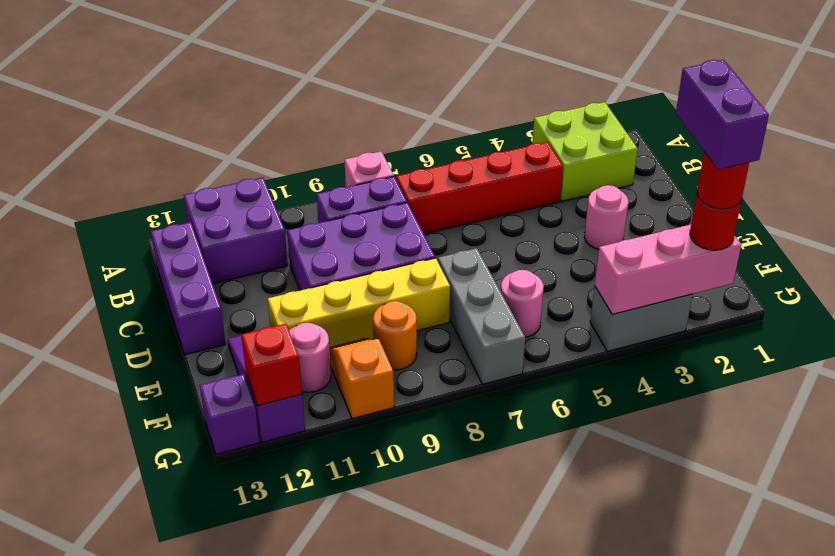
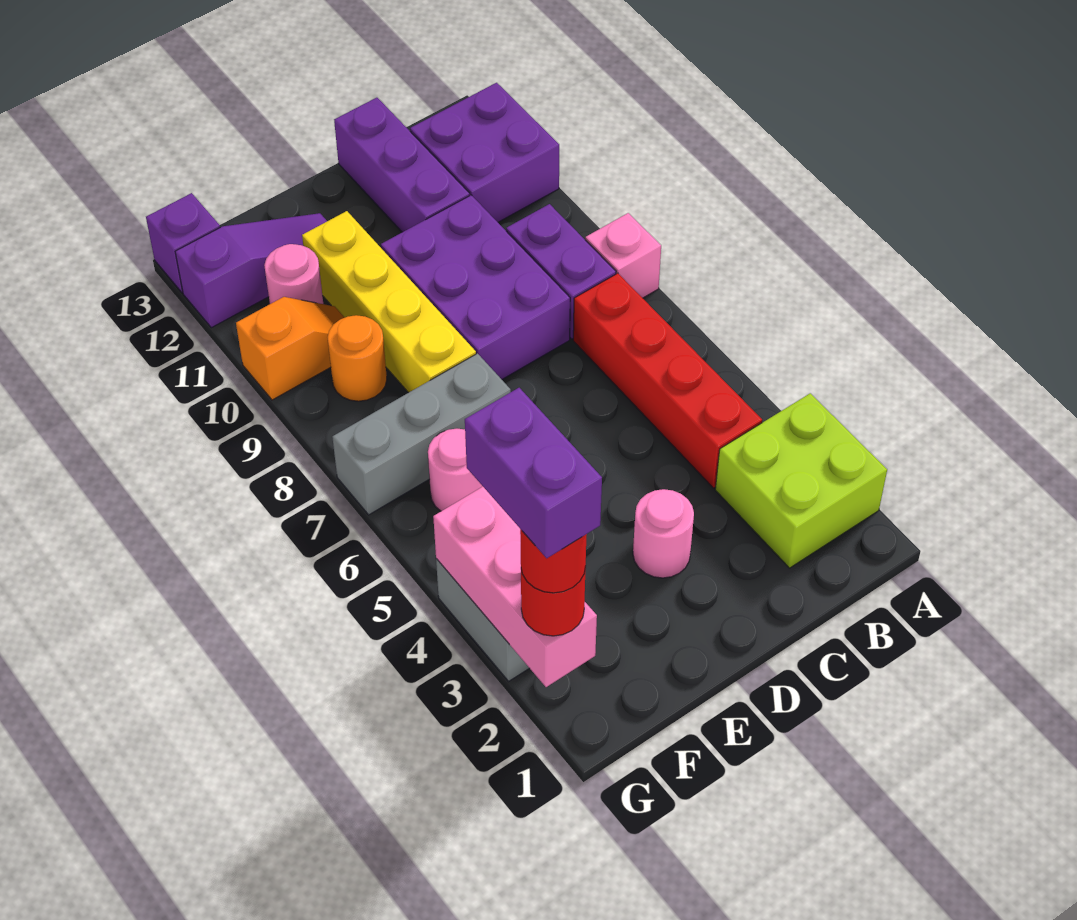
purple brick B13:D13 level 1 -> purple brick C11:C13 level 1
purple brick F2:G2 level 5 -> purple brick G2:G3 level 5
red brick G12 level 2 -> none

